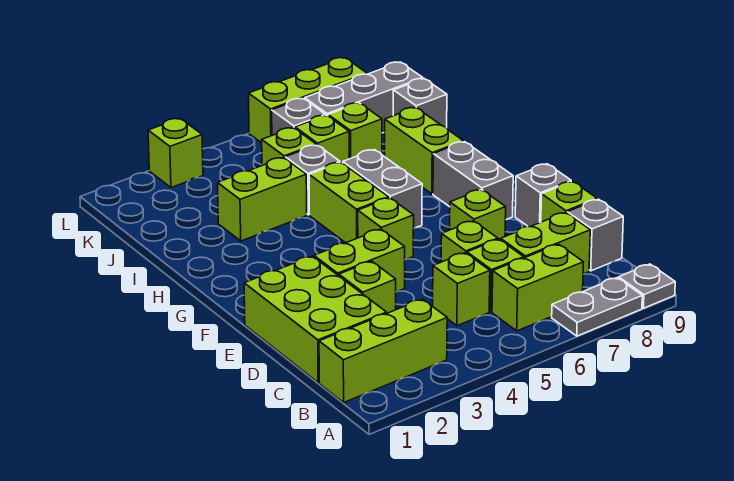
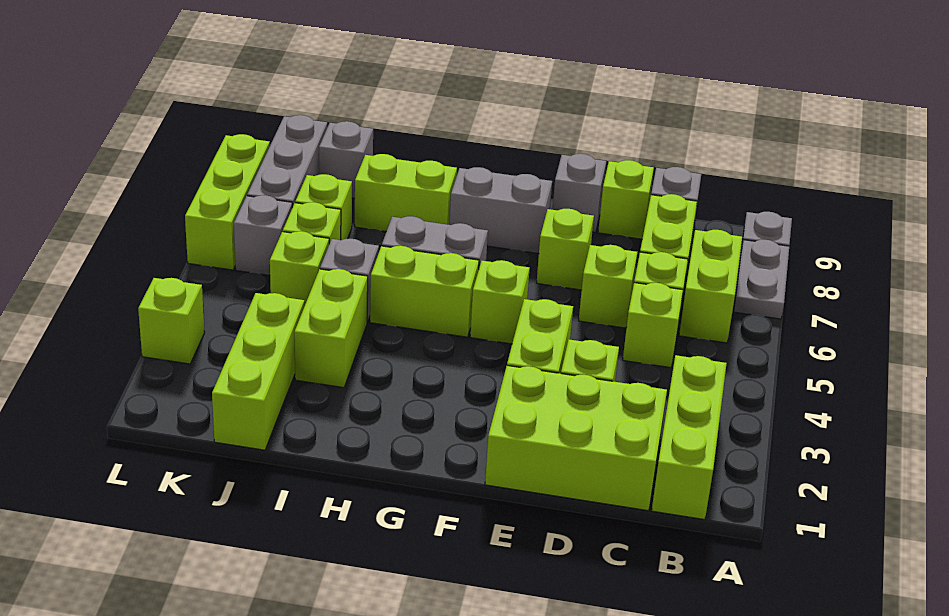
none -> lime brick J1:J3 level 1

